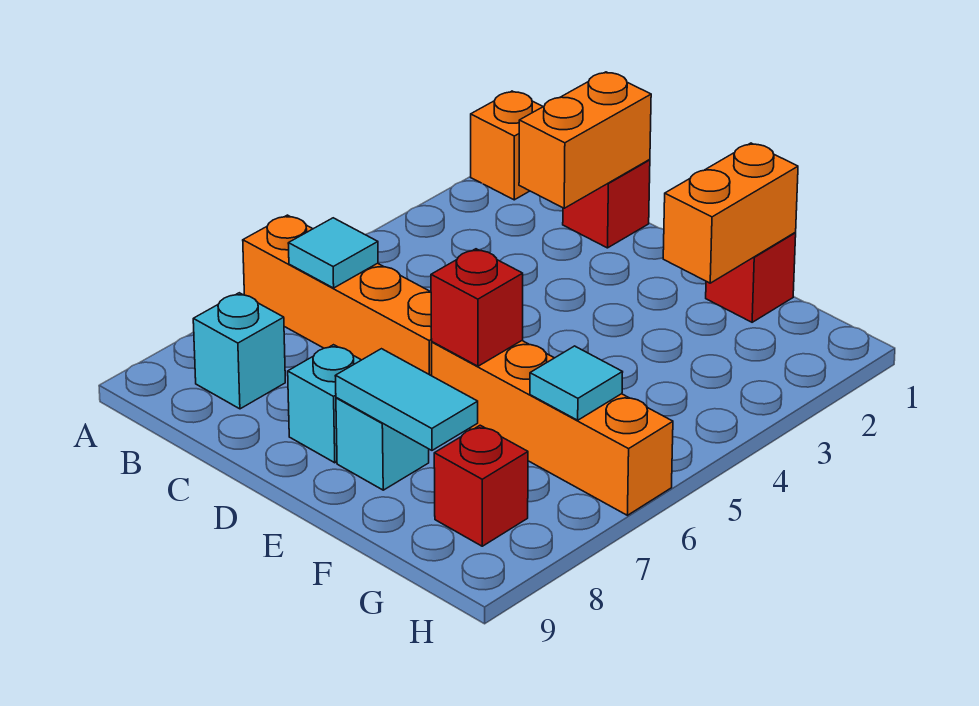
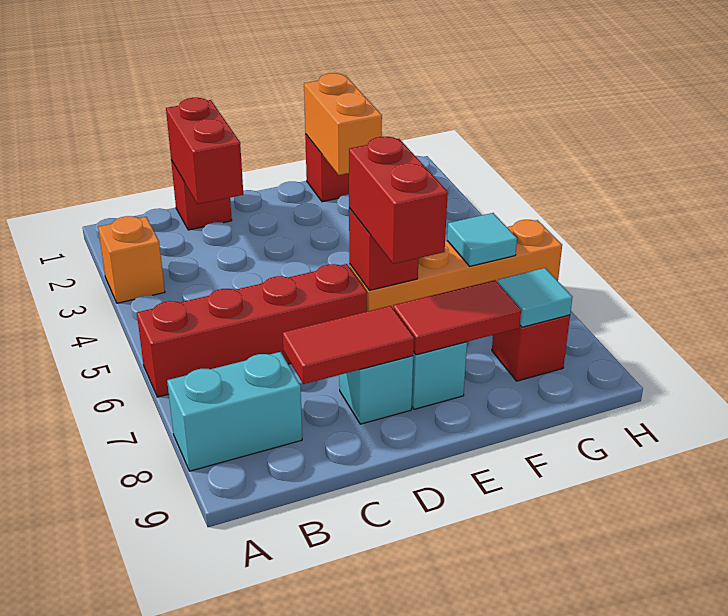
orange brick A1 level 1 -> orange brick A3 level 1
orange brick A6:D6 level 1 -> red brick A6:D6 level 1
cyan tile B6 level 2 -> cyan tile G8 level 2
cyan brick B8 level 1 -> cyan brick A8:B8 level 1
orange brick C1:C2 level 2 -> red brick C1:C2 level 2
none -> red tile C8:D8 level 2
none -> red brick E6:E7 level 3
cyan tile E8:F8 level 2 -> red tile E8:F8 level 2

